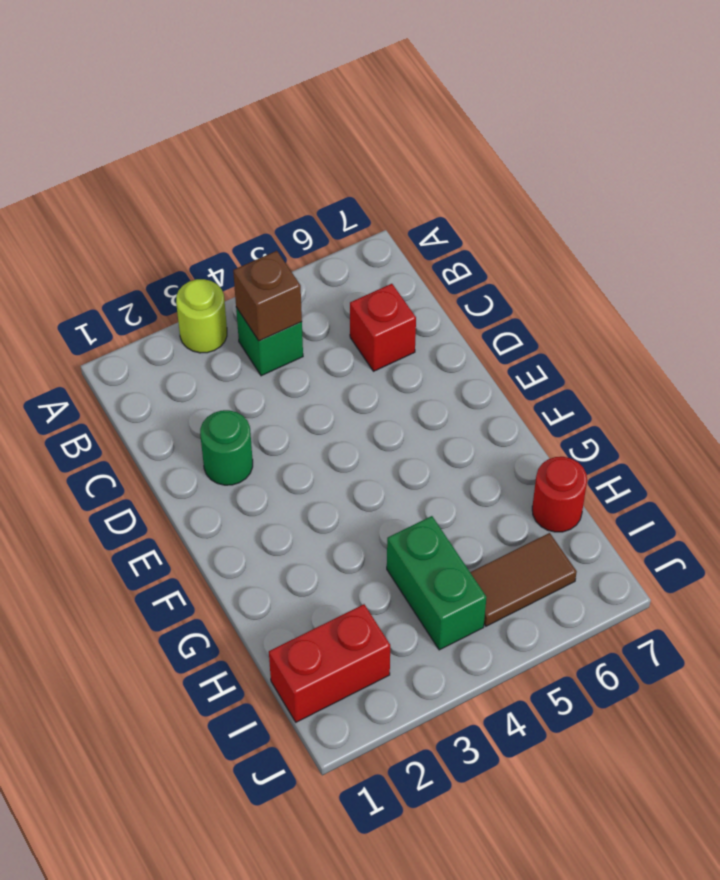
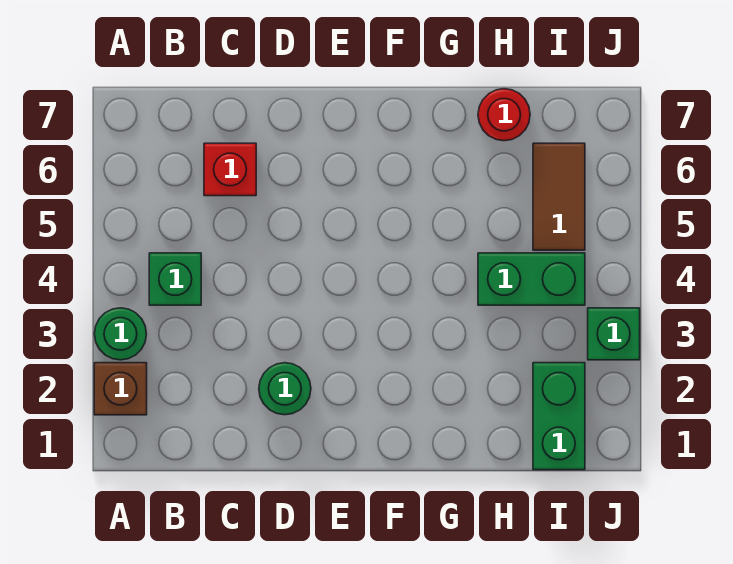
lime round brick A3 level 1 -> green round brick A3 level 1
brown brick B4 level 2 -> brown brick A2 level 1
red brick I1:I2 level 1 -> green brick I1:I2 level 1
none -> green brick J3 level 1

